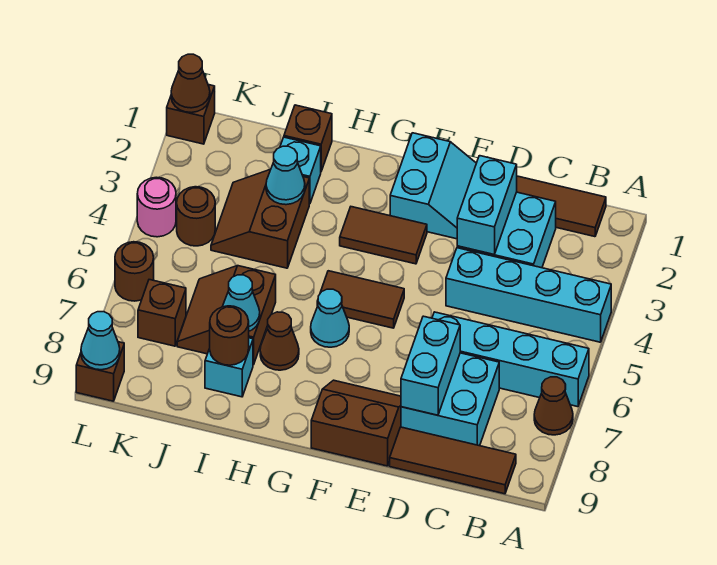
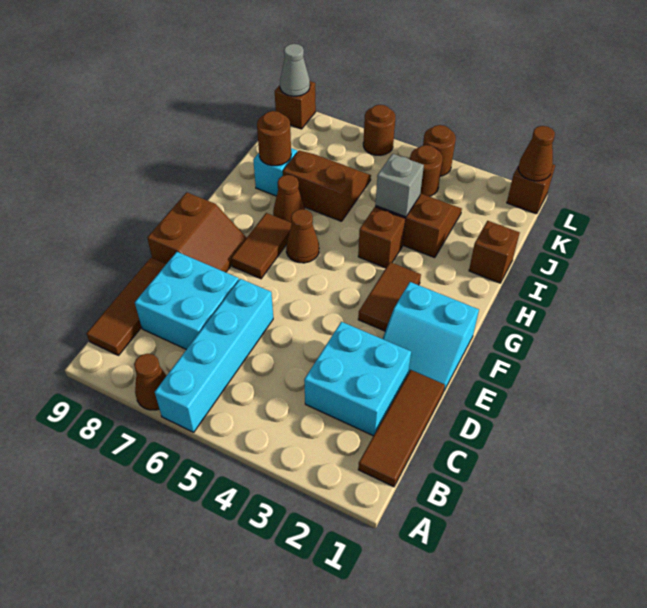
cyan brick A4:D4 level 1 -> none
cyan brick D2:D3 level 2 -> none
cyan brick D7:D8 level 2 -> none
brown tile F5:G5 level 1 -> brown tile F7:G7 level 1
cyan cone G6 level 1 -> brown cone G6 level 1
cyan brick I2 level 1 -> none
cyan cone I3 level 2 -> none
none -> grey brick I4 level 2
cyan cone I7 level 2 -> none
brown brick K7 level 1 -> brown brick H4 level 1
pink round brick L4 level 1 -> brown round brick L4 level 1
cyan cone L9 level 2 -> grey cone L9 level 2

